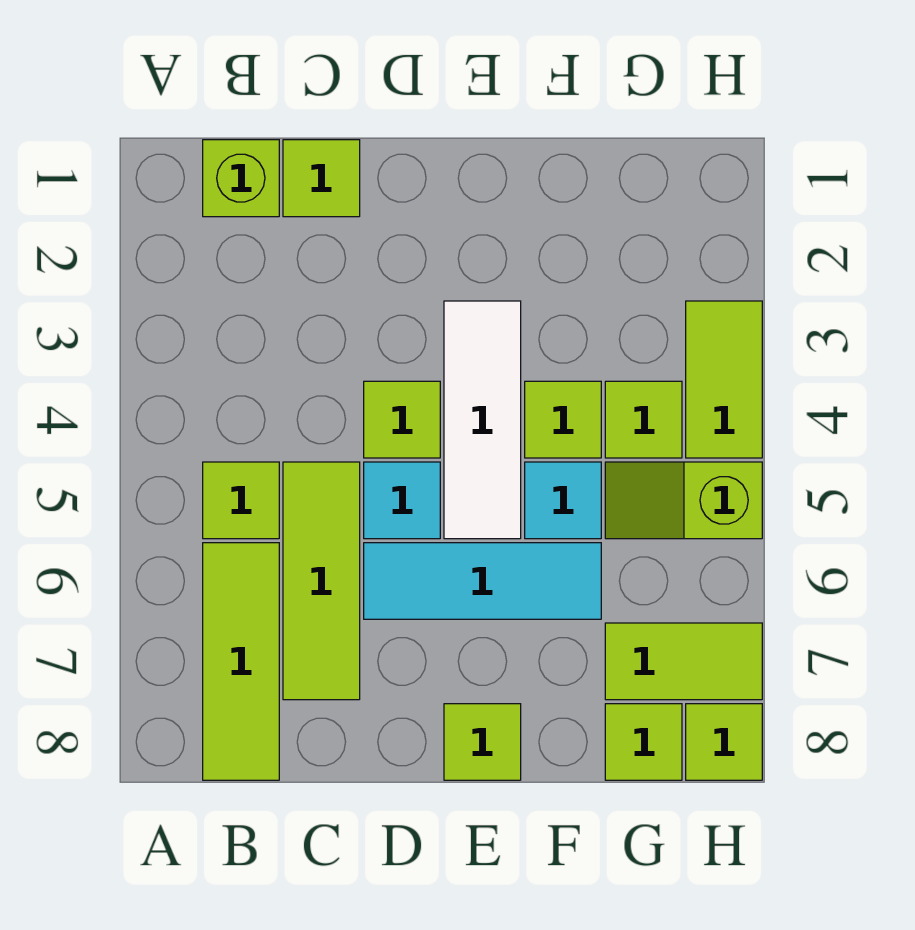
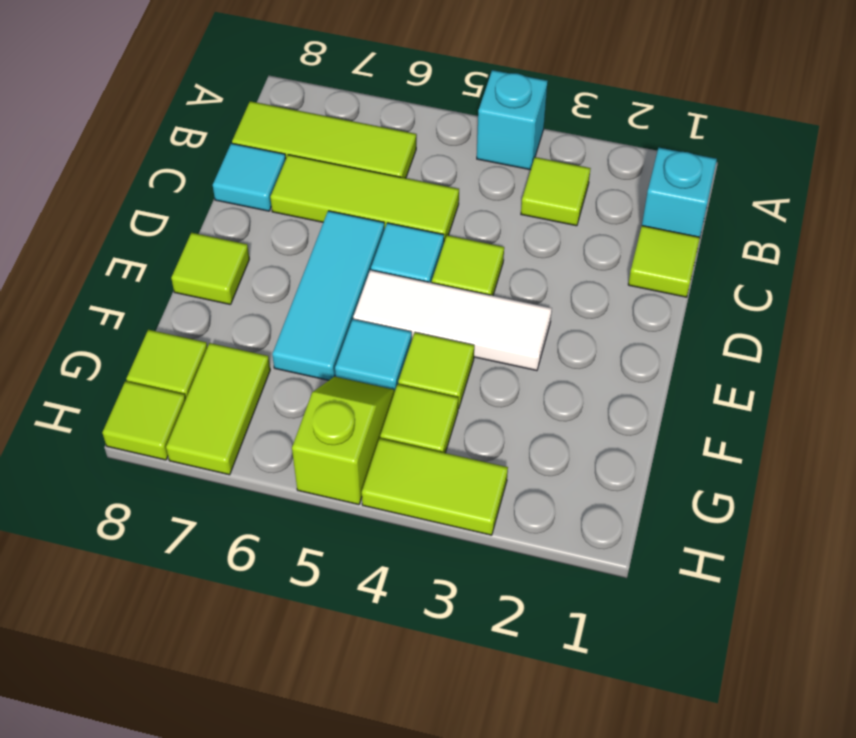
none -> cyan brick A4 level 1
lime brick B1 level 1 -> cyan brick B1 level 1
lime tile B5 level 1 -> lime tile B3 level 1
none -> cyan tile C8 level 1

